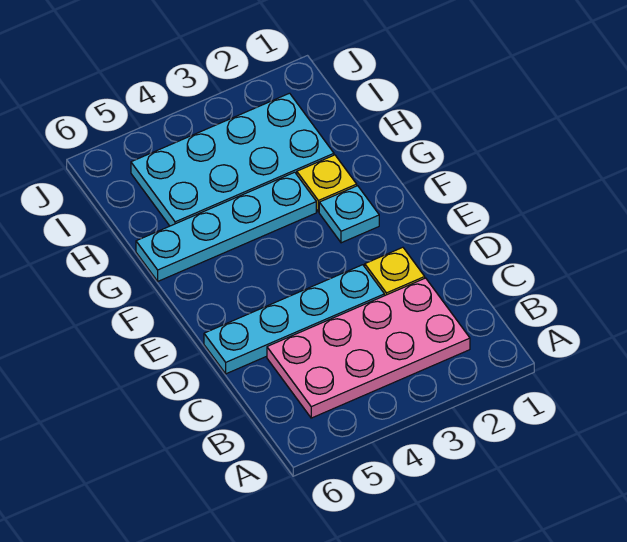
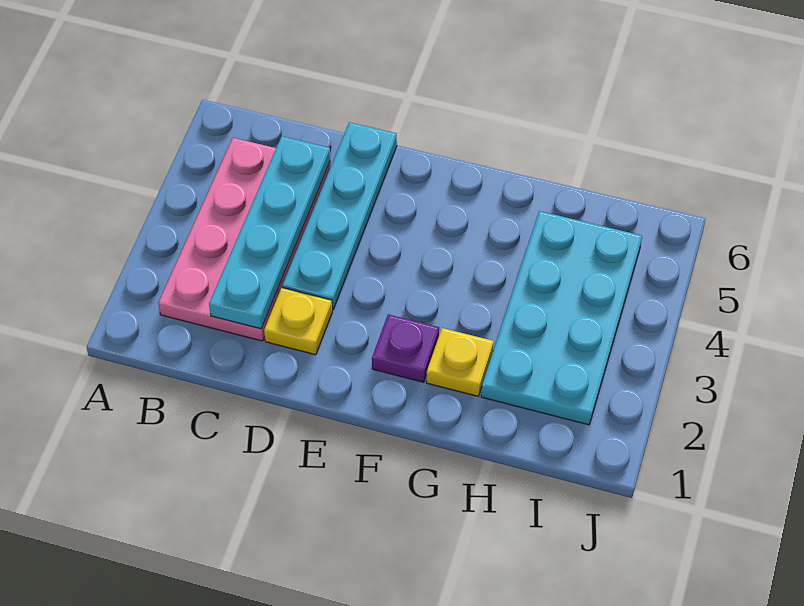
cyan plate F2 level 1 -> purple plate F2 level 1
cyan plate G3:G6 level 1 -> cyan plate C2:C5 level 2

